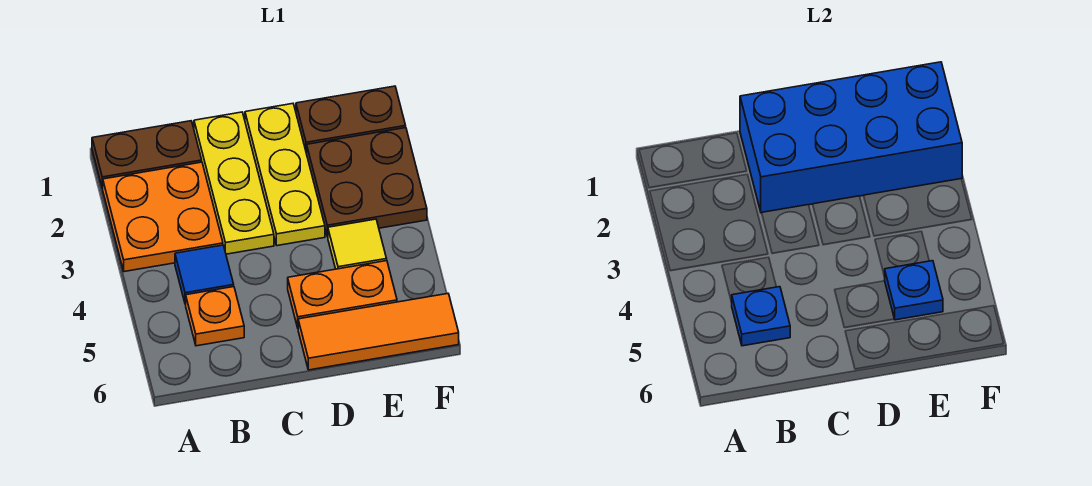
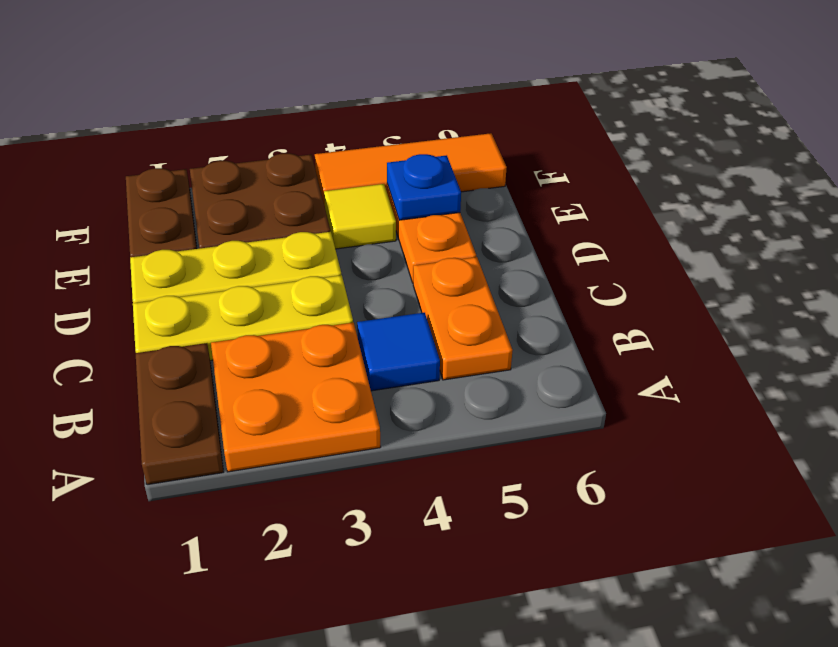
orange plate B5 level 1 -> orange plate B5:C5 level 1
blue plate B5 level 2 -> none
blue brick C1:F2 level 2 -> none
orange tile D6:F6 level 1 -> orange tile F4:F6 level 1

